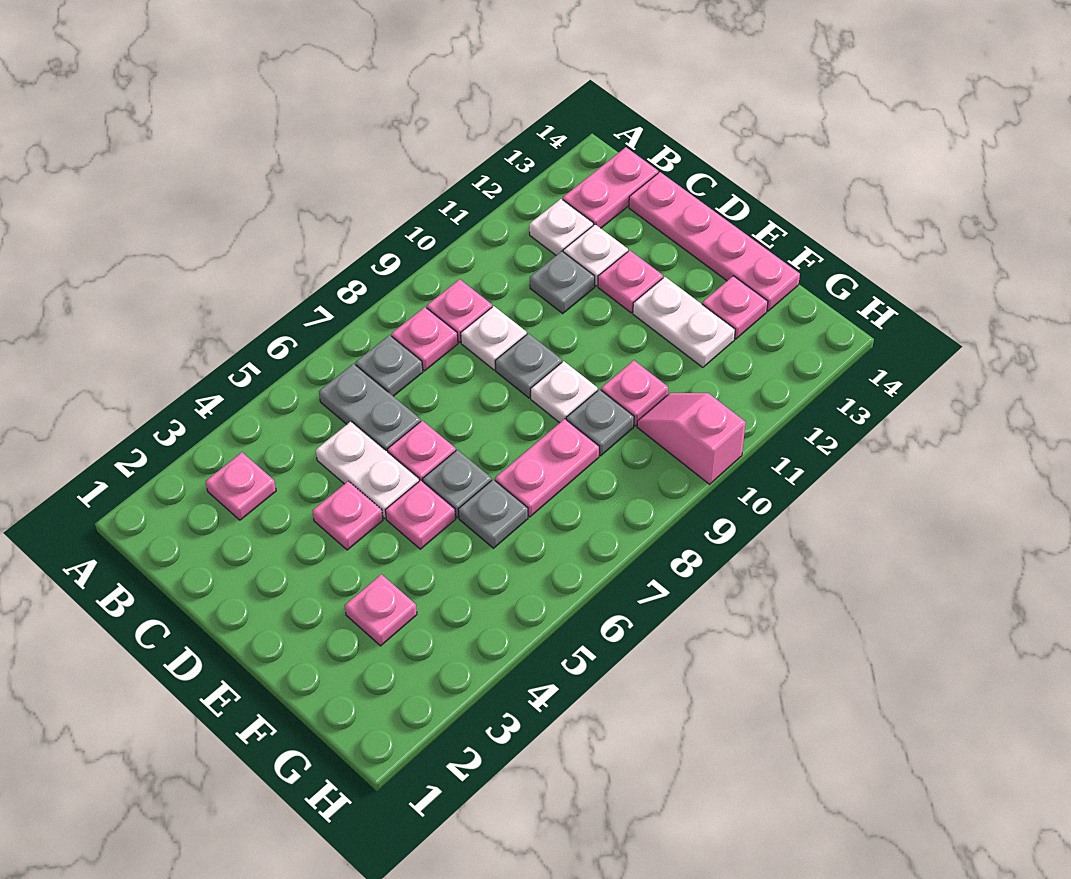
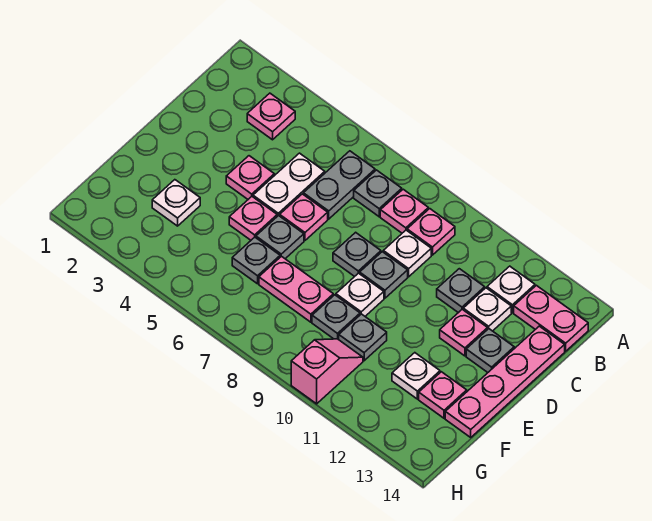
none -> grey plate D8 level 1
none -> grey plate D13 level 1
white plate E12:F12 level 1 -> white plate F12 level 1
pink plate F3 level 1 -> white plate F3 level 1
pink plate F10 level 1 -> grey plate F10 level 1

